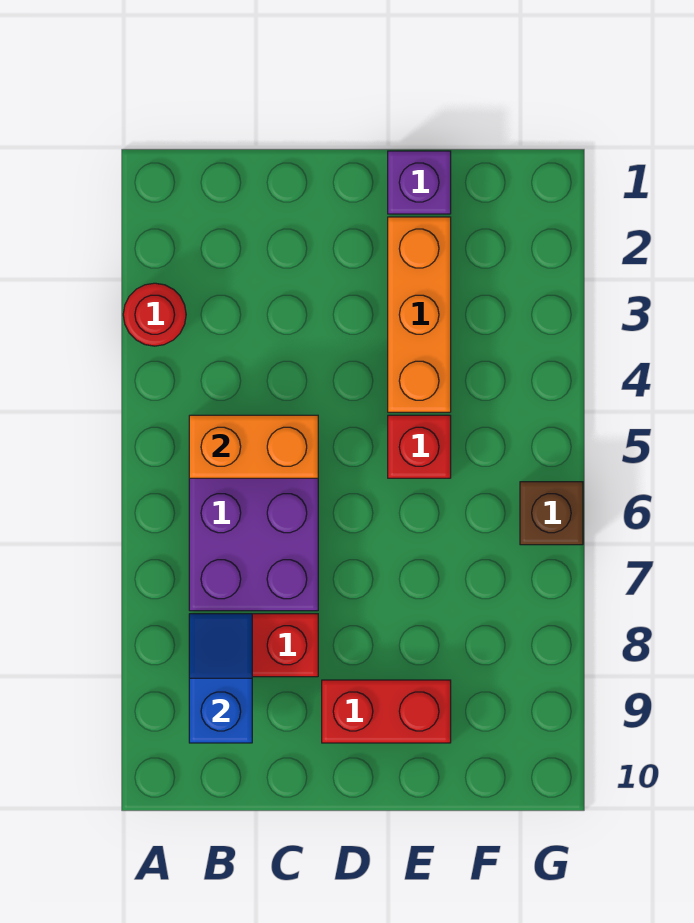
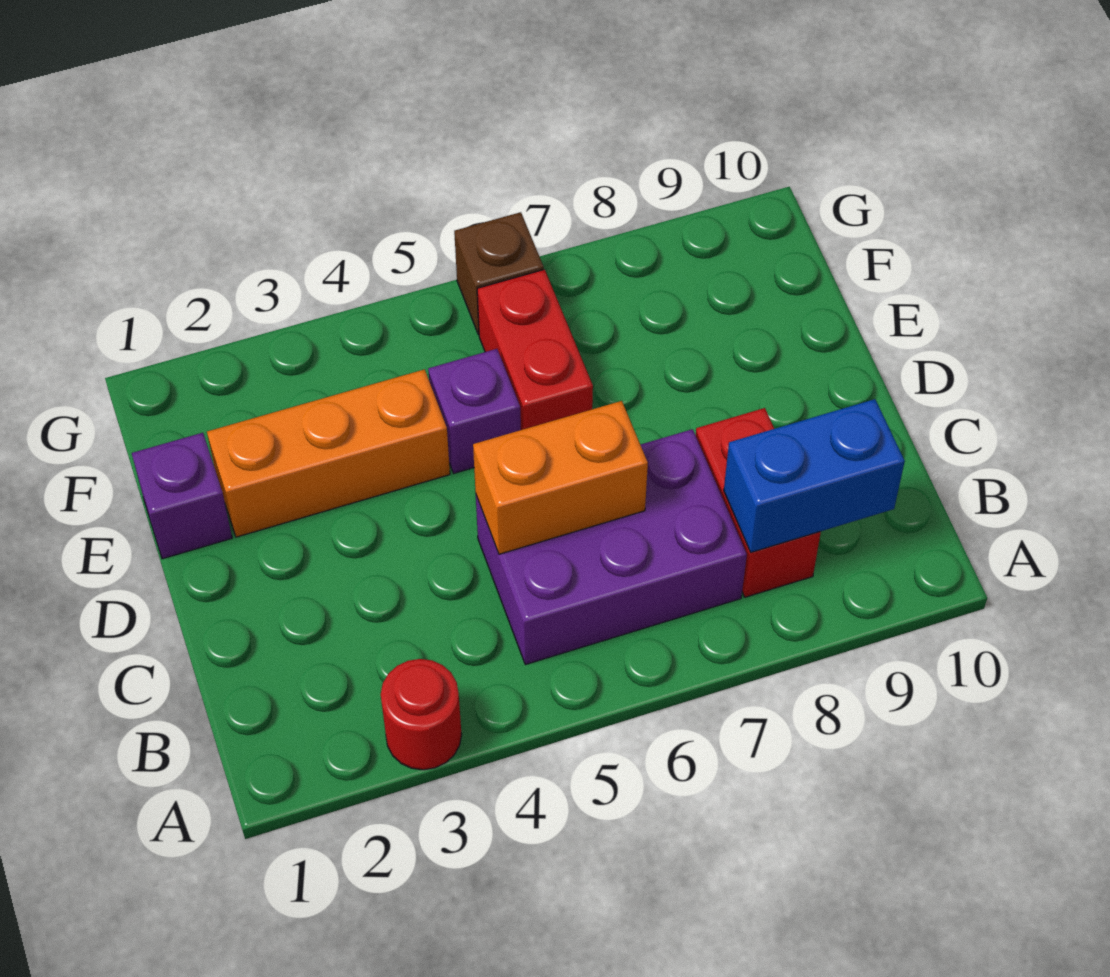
orange brick B5:C5 level 2 -> orange brick C5:C6 level 2
blue slope B8:B9 level 2 top 9 -> blue brick B8:B9 level 2
red brick D9:E9 level 1 -> red brick E6:F6 level 1
red brick E5 level 1 -> purple brick E5 level 1

